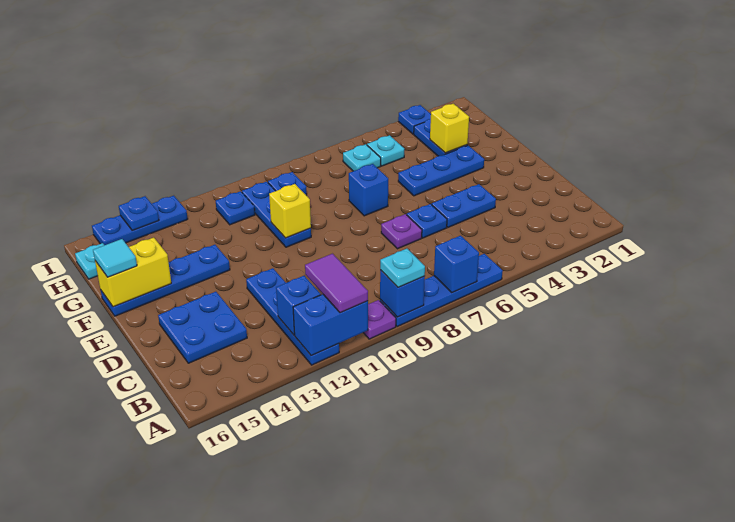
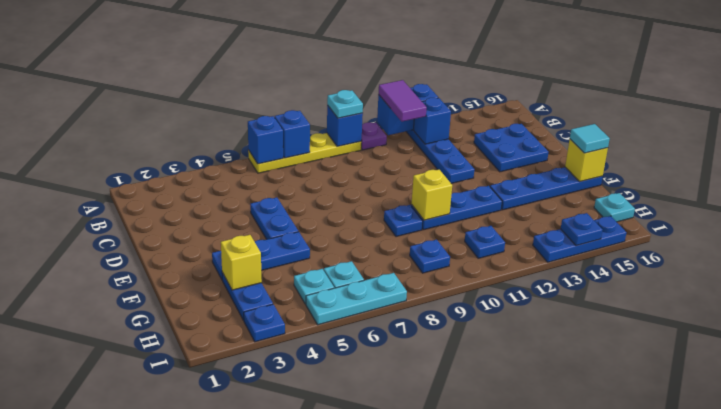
blue plate A6:A9 level 1 -> yellow plate A6:A9 level 1
blue plate D4:D5 level 1 -> blue plate D5:E5 level 1
blue plate D6 level 1 -> blue plate F9 level 1
purple plate D7 level 1 -> none
blue brick F7 level 1 -> blue brick A6 level 2
blue plate F10:H10 level 1 -> blue plate F10:F12 level 1
yellow brick F15:F16 level 2 -> yellow brick F16 level 2
none -> cyan plate I5:I7 level 1

